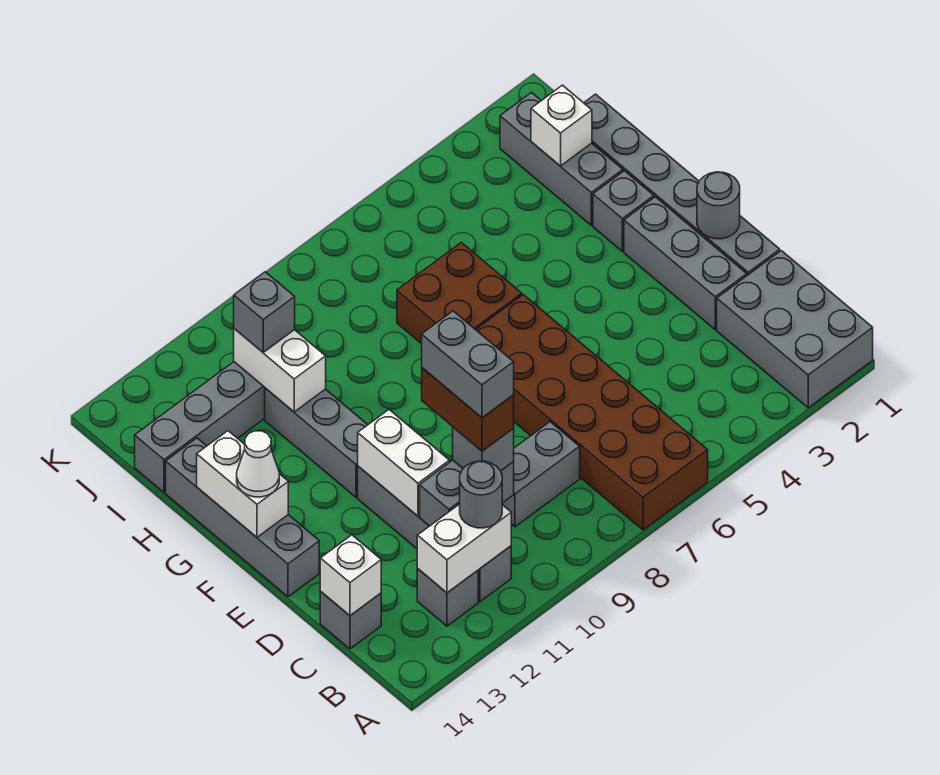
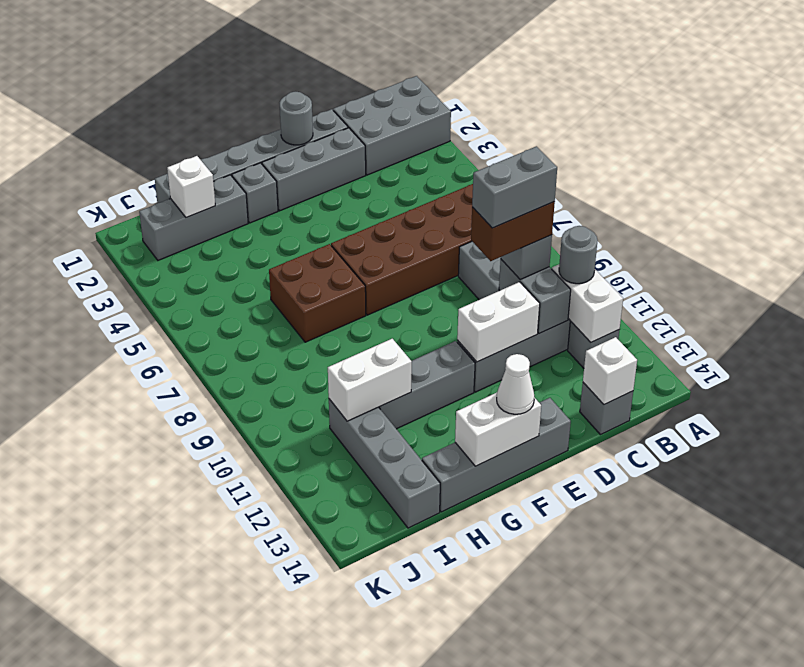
grey brick I11 level 3 -> none

